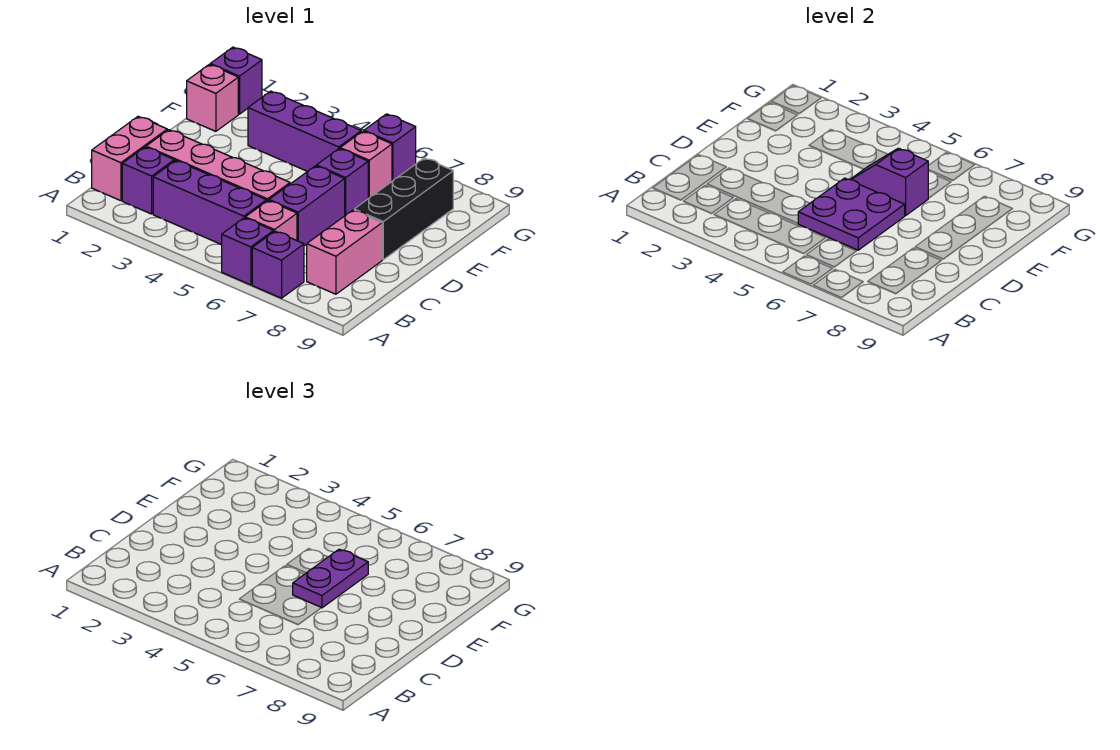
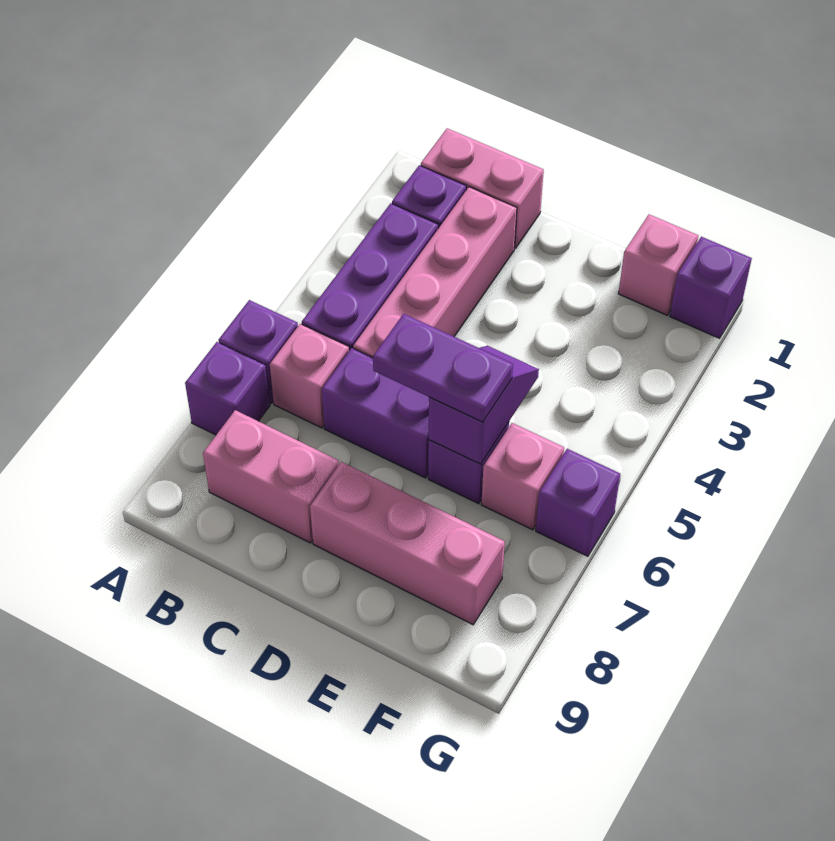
purple plate C5:D6 level 2 -> none
black brick D8:F8 level 1 -> pink brick D8:F8 level 1
purple brick F3:F5 level 1 -> none

